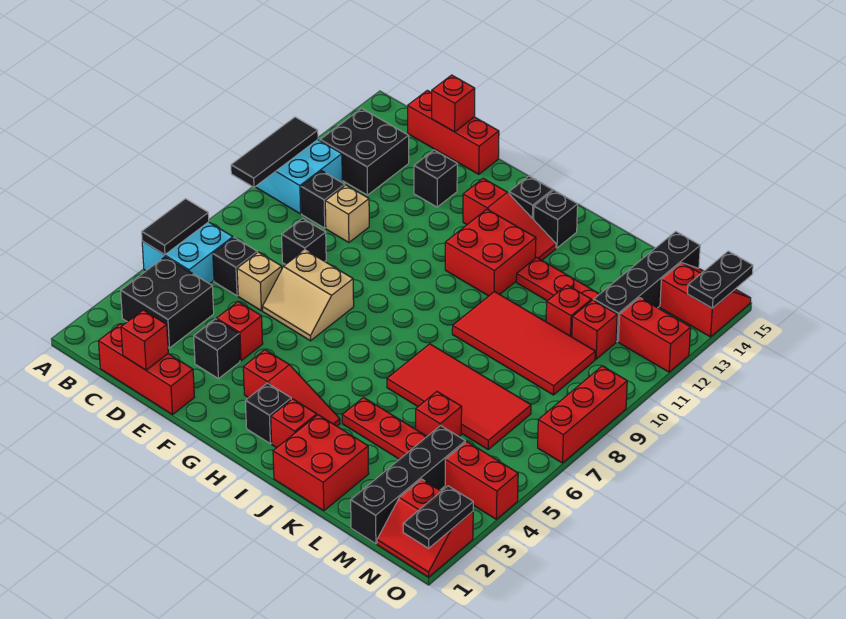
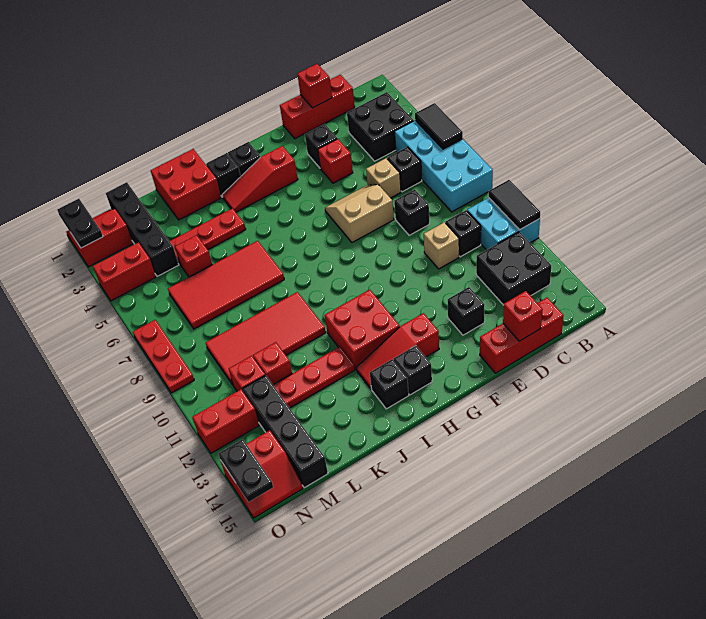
cyan brick A5:B6 level 1 -> cyan brick A5:B8 level 1
black tile A9:A11 level 2 -> black tile A10:A11 level 2
red brick I2 level 1 -> black brick I2 level 1
red brick O7:O9 level 1 -> red plate O7:O9 level 1

